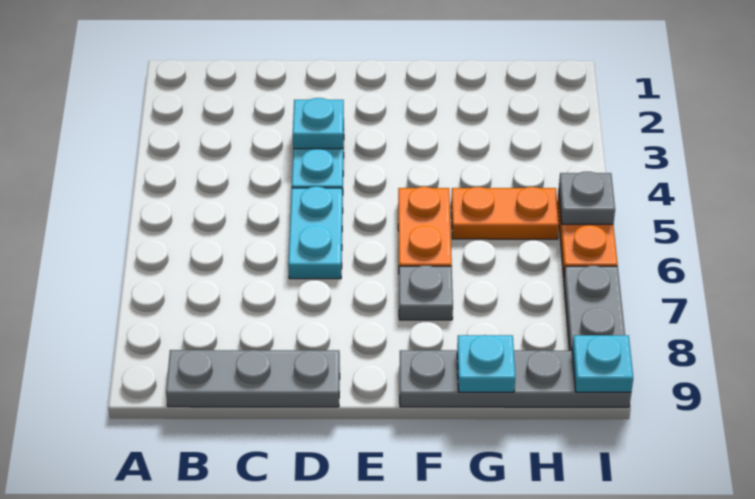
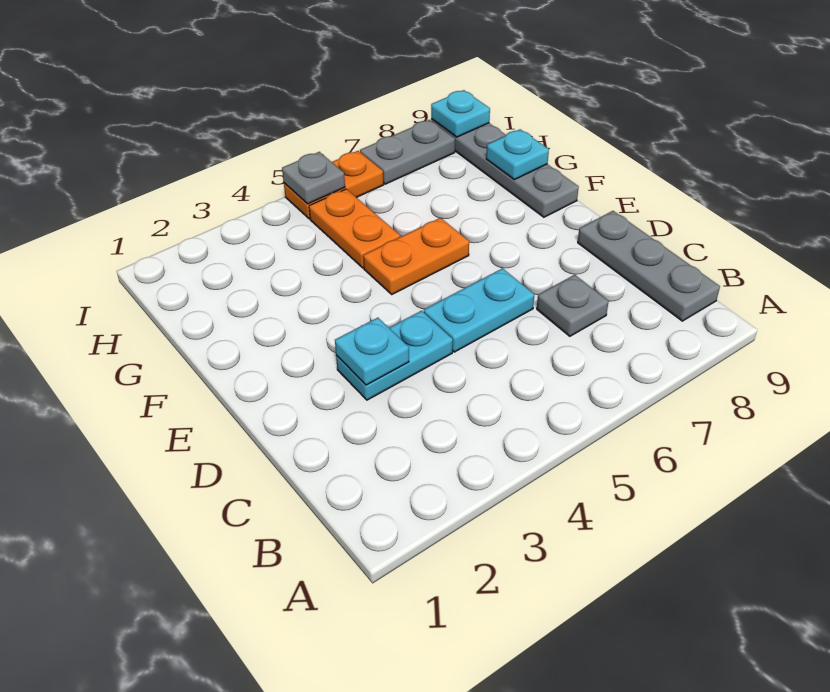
grey plate F7 level 1 -> grey plate C7 level 1

